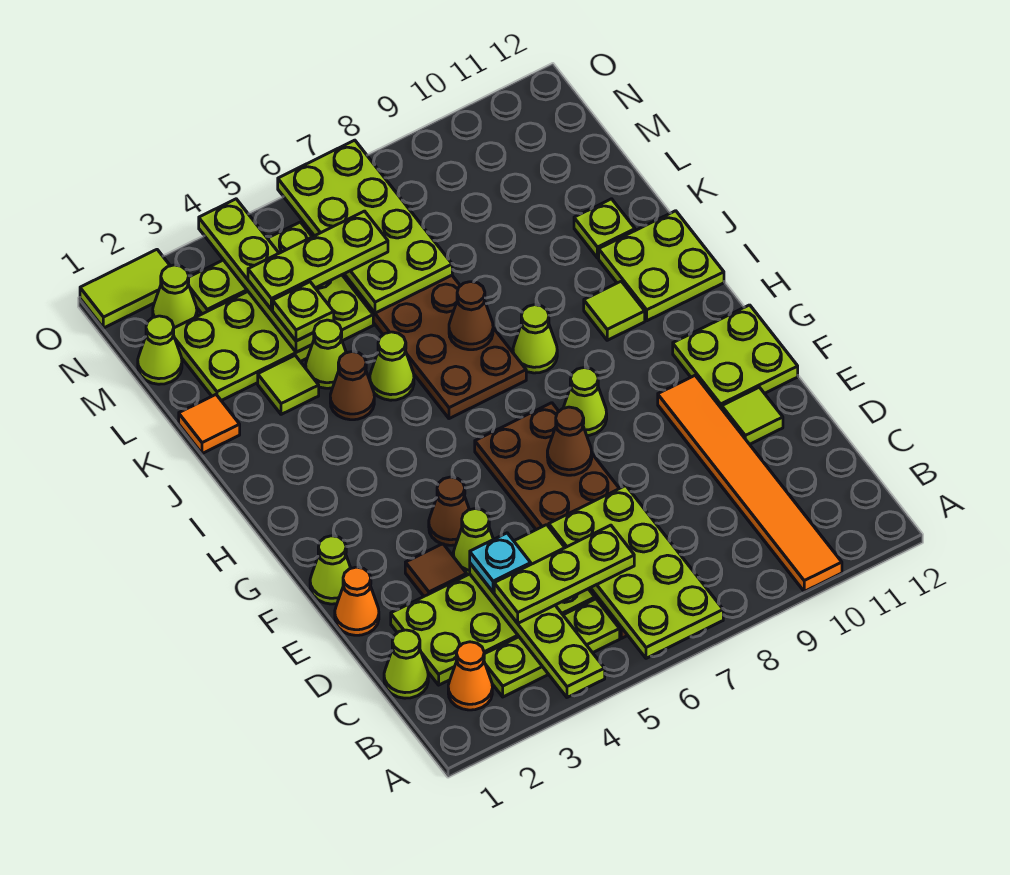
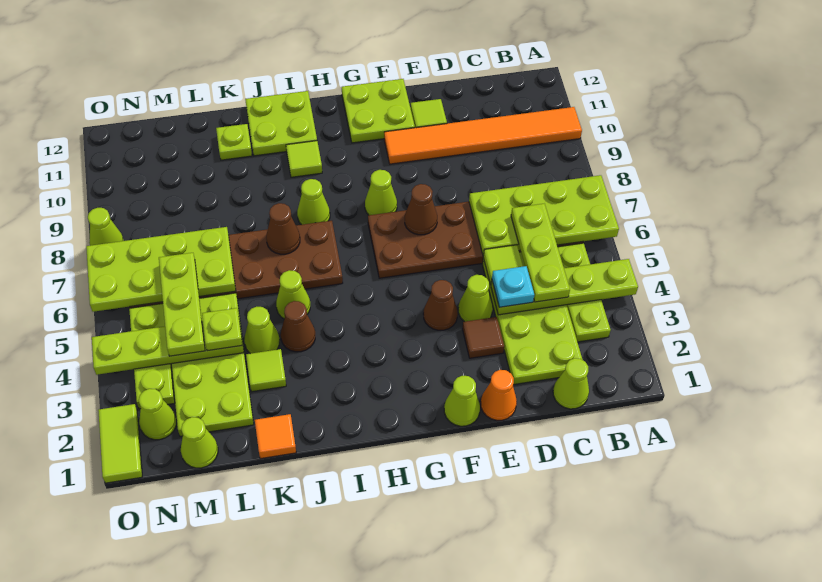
orange cone B2 level 1 -> none
none -> lime cone O8 level 1

